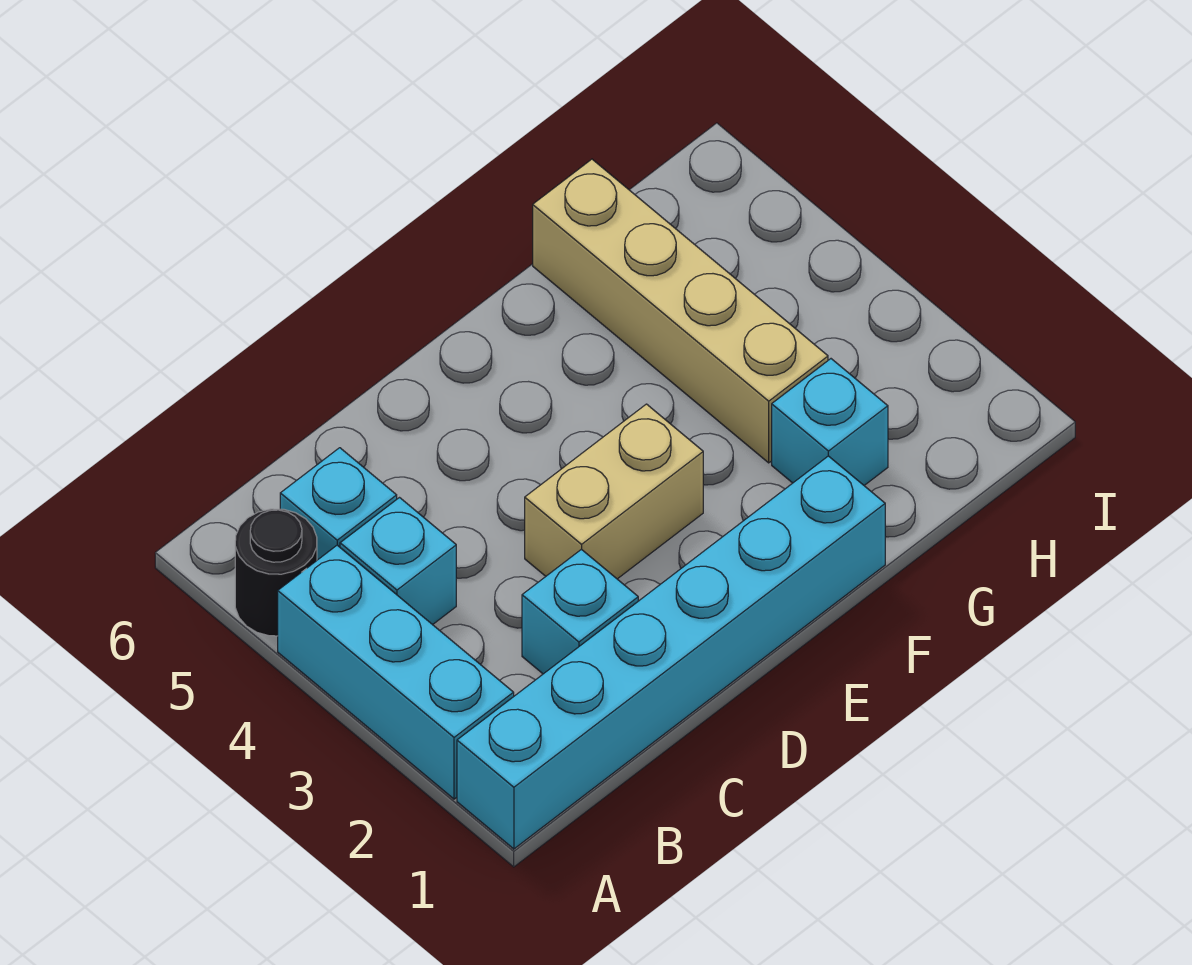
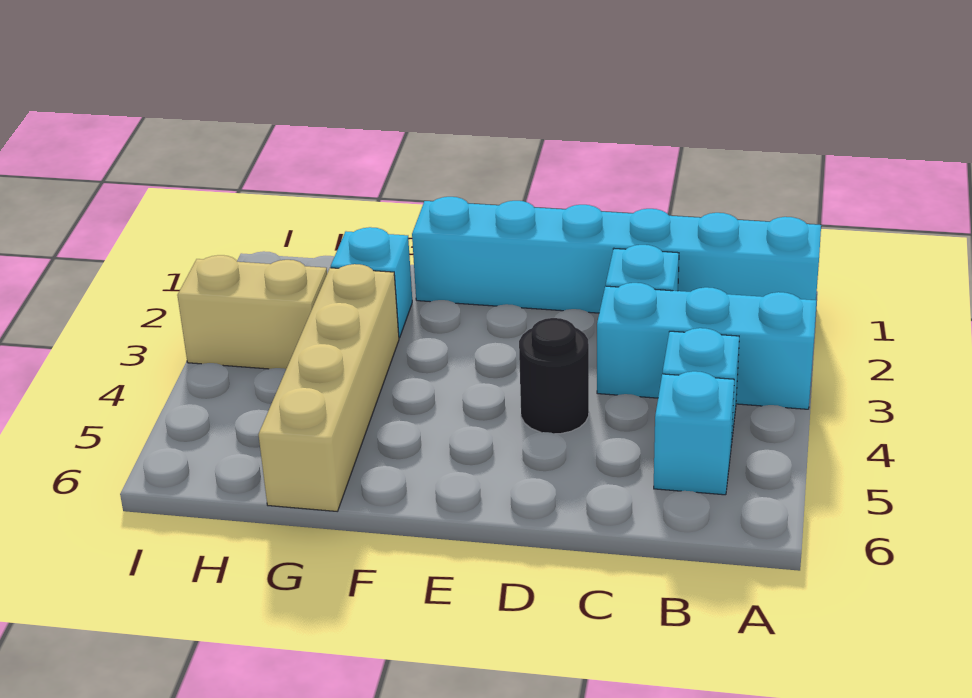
cyan brick A2:A4 level 1 -> cyan brick A3:C3 level 1
black round brick A5 level 1 -> black round brick D4 level 1
tan brick D3:E3 level 1 -> tan brick H3:I3 level 1

